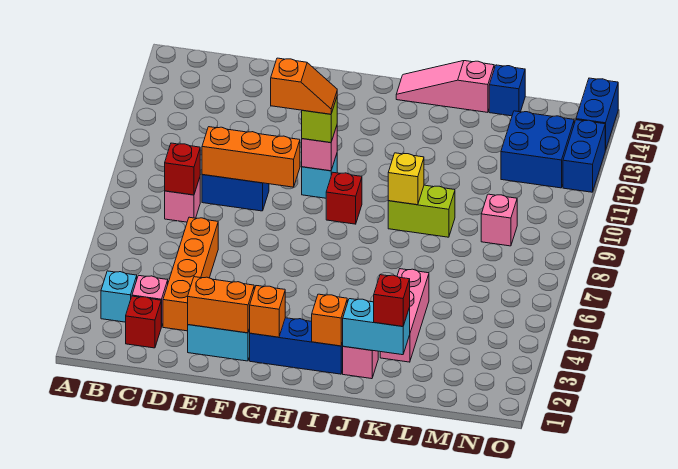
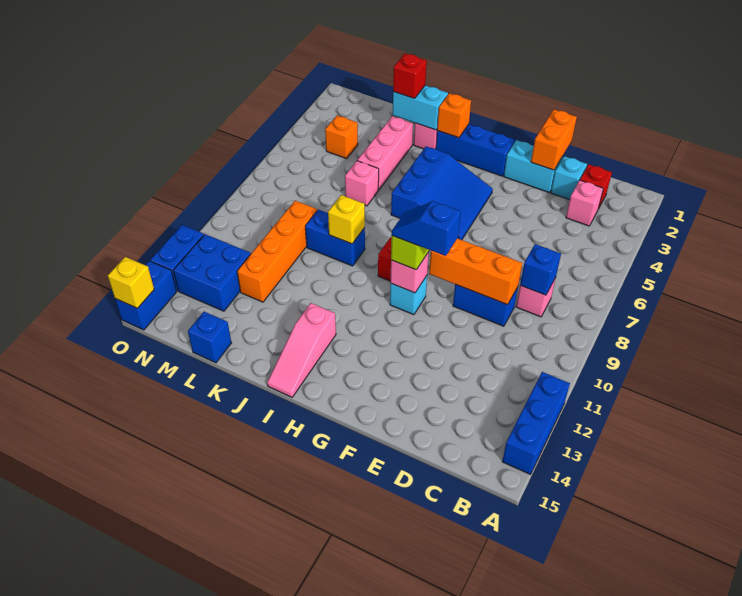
none -> blue brick A12:A14 level 1
cyan brick B3 level 1 -> cyan brick D2 level 1
red brick C8 level 2 -> blue brick C8 level 2
orange brick D3:D6 level 1 -> orange brick L9:L12 level 1
orange brick E2:F2 level 2 -> orange brick E1:E2 level 2
orange slope F10:G10 level 4 top F -> blue slope F10:G10 level 4 top F
orange brick G2 level 2 -> orange brick M4 level 1
none -> blue slope G4:I6 level 1 top I
pink slope I15:K15 level 1 top K -> pink slope I13:I15 level 1 top 13
lime brick J9:K9 level 1 -> blue brick J9:K9 level 1
pink brick M9 level 1 -> pink brick K6 level 1
none -> yellow brick O15 level 2

